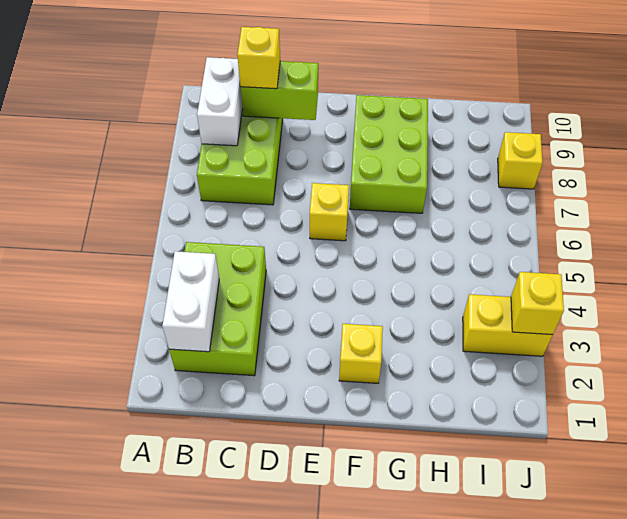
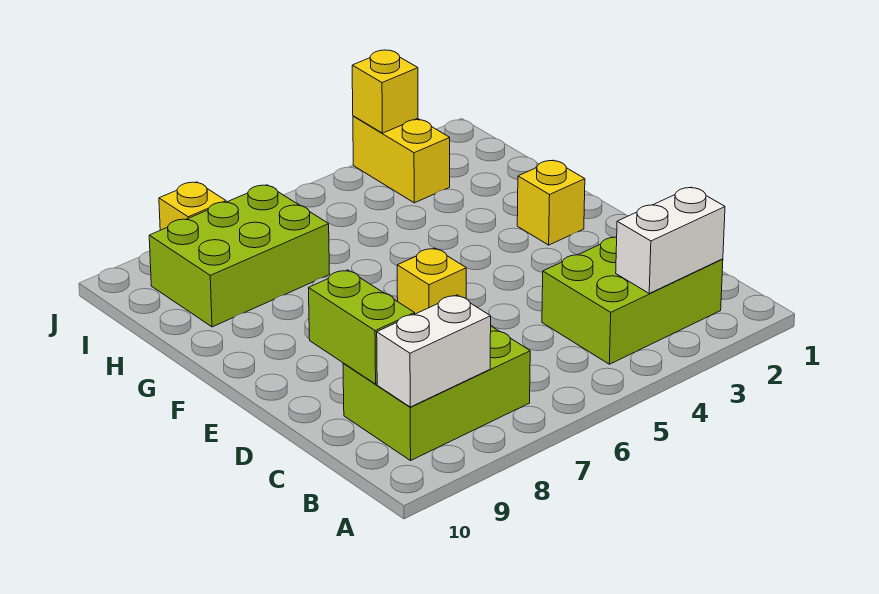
yellow brick C9 level 3 -> none
lime brick F7:G9 level 1 -> lime brick H7:I9 level 1

